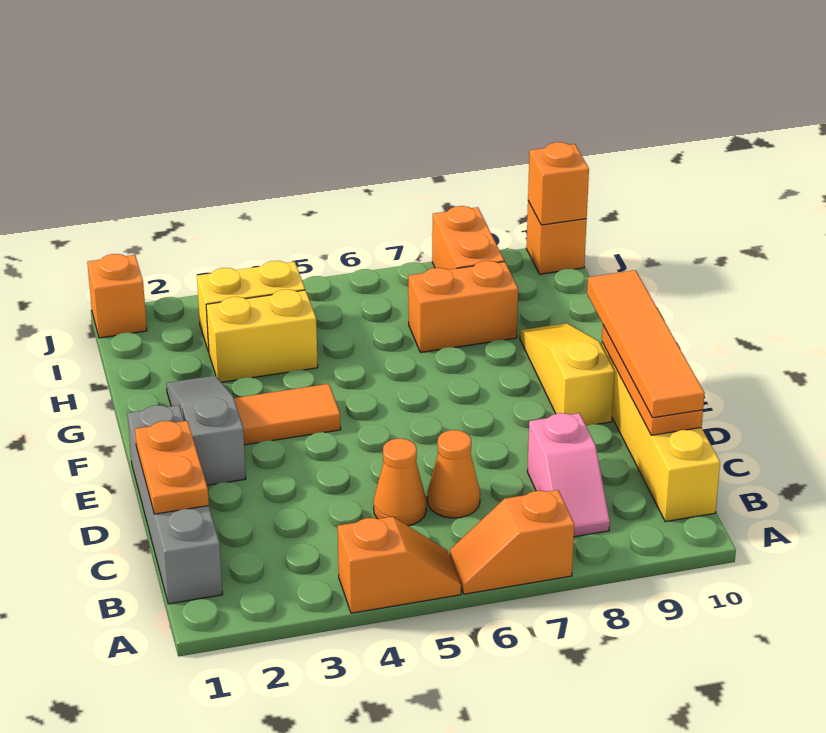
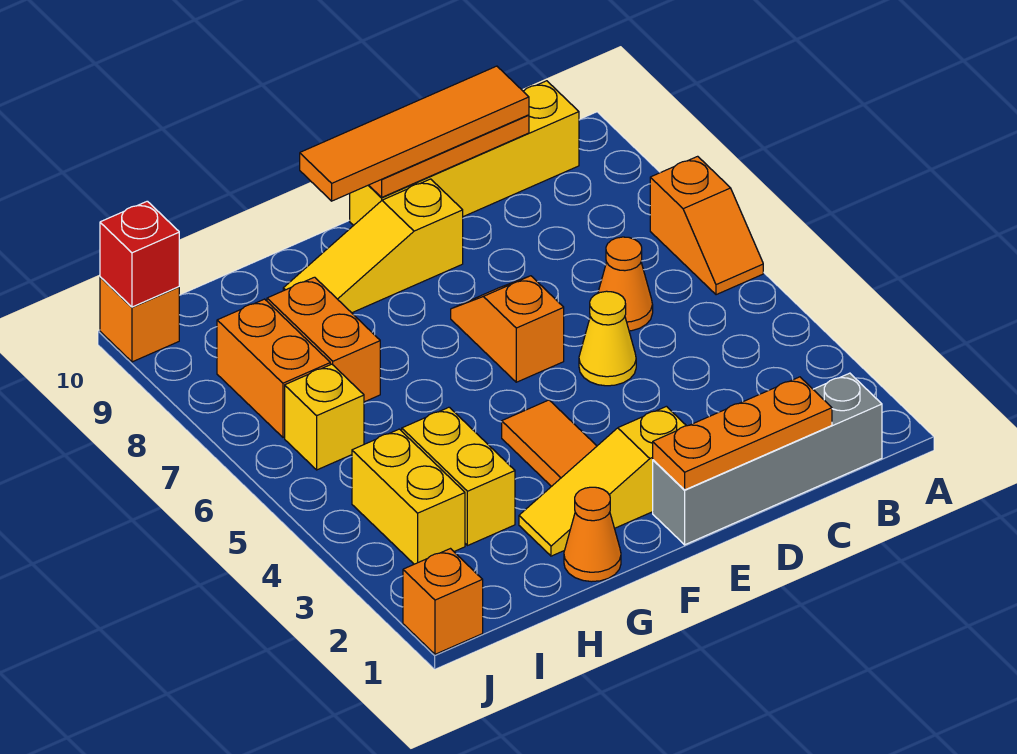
orange slope A4:A5 level 1 top 4 -> orange slope E6:E7 level 1 top 6
pink slope B8:C8 level 1 top C -> none
orange plate C1:D1 level 2 -> orange plate C1:E1 level 2
orange cone C5 level 1 -> orange cone G1 level 1
none -> yellow cone D5 level 1
grey slope E2:G2 level 1 top E -> yellow slope E2:G2 level 1 top E
none -> yellow brick I6 level 1
orange brick I8:J8 level 1 -> orange brick I7:I8 level 1
orange brick J10 level 2 -> red brick J10 level 2

